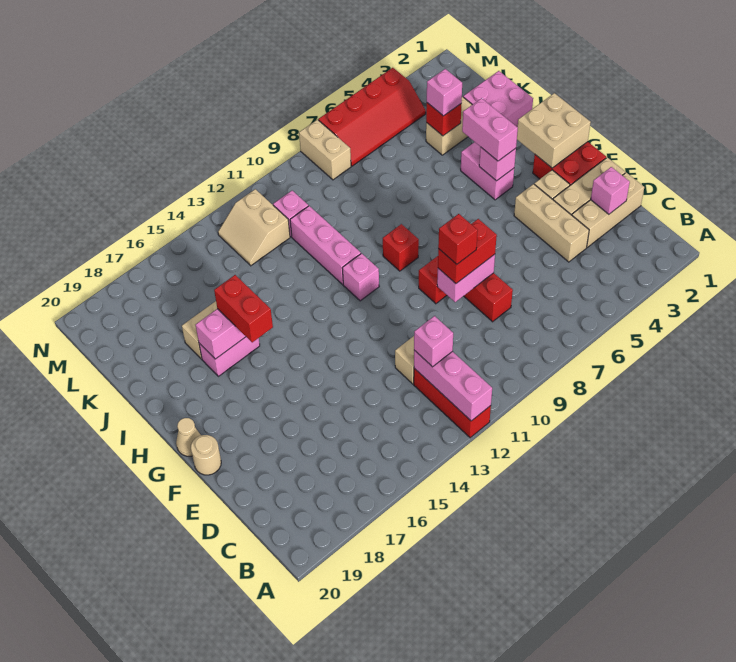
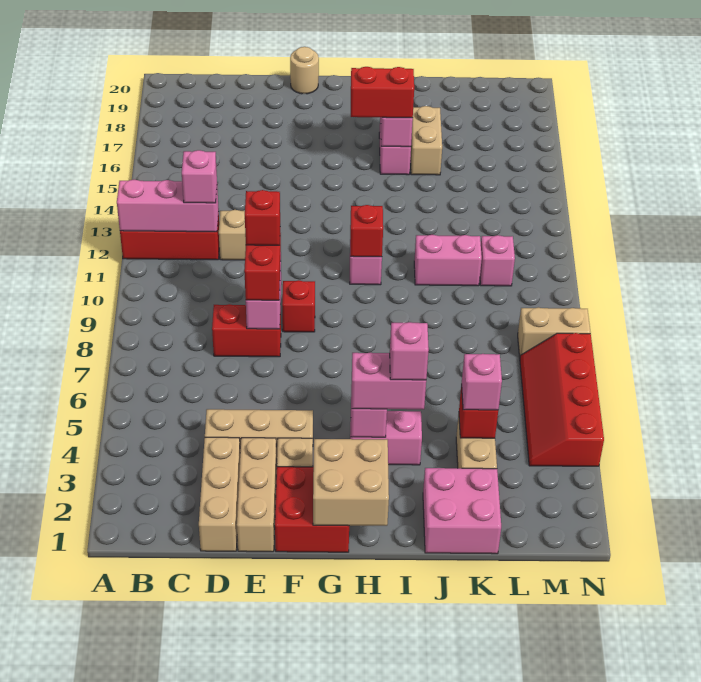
pink brick D2 level 2 -> pink brick I4 level 4
tan cone G20 level 1 -> none
red brick H9 level 1 -> red brick H11 level 2
pink brick I11:K11 level 1 -> pink brick J11:K11 level 1
tan slope L12:M13 level 1 top 12 -> none

